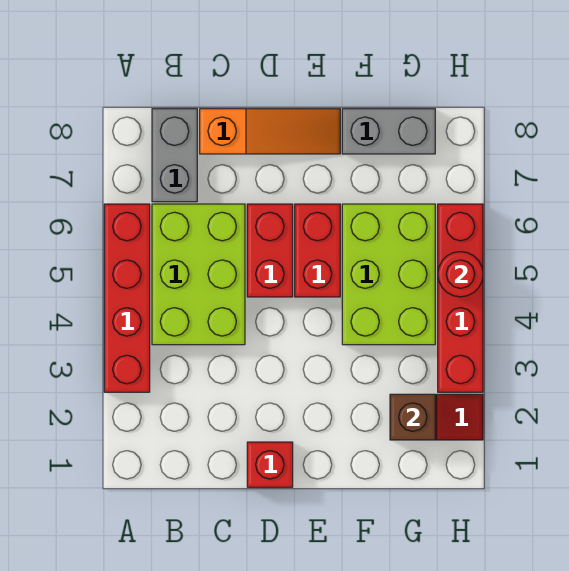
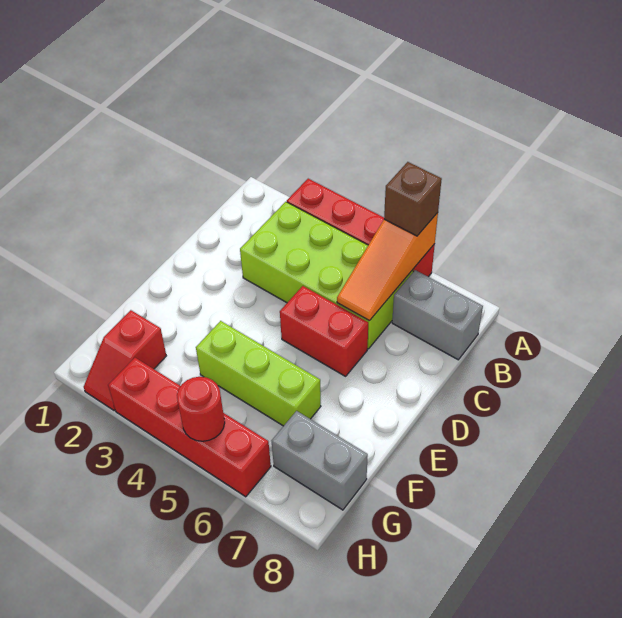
lime brick B4:C6 level 1 -> lime brick B3:C6 level 1
orange slope C8:E8 level 1 top C -> orange slope A6:C6 level 2 top A
red brick D1 level 1 -> none
red brick E5:E6 level 1 -> none
lime brick F4:G6 level 1 -> lime brick F4:F6 level 1
grey brick F8:G8 level 1 -> grey brick G7:G8 level 1
brown brick G2 level 2 -> brown brick A6 level 3

